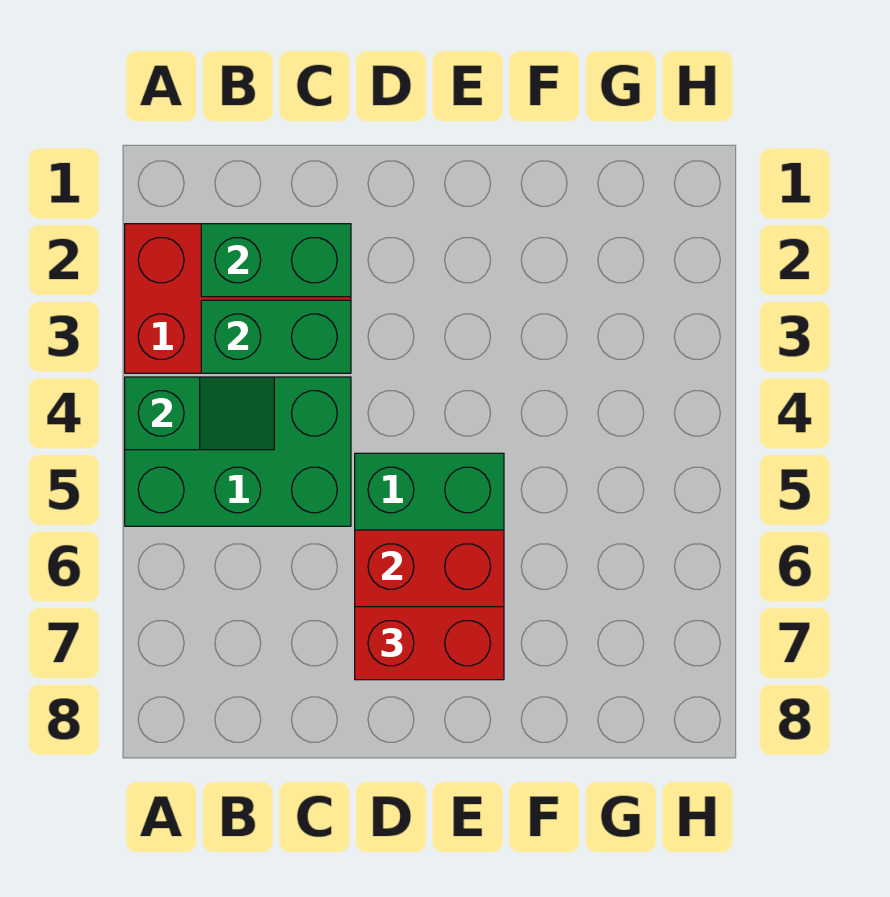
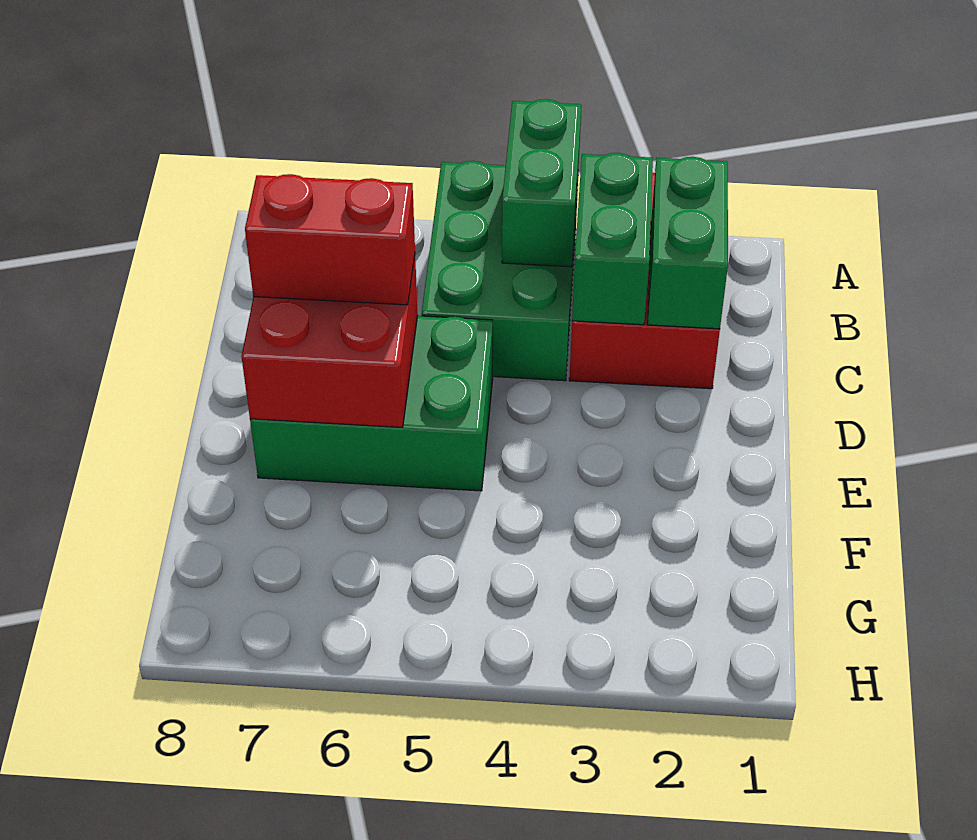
green slope A4:B4 level 2 top A -> green brick A4:B4 level 2
red brick D7:E7 level 3 -> red brick D6:D7 level 3

